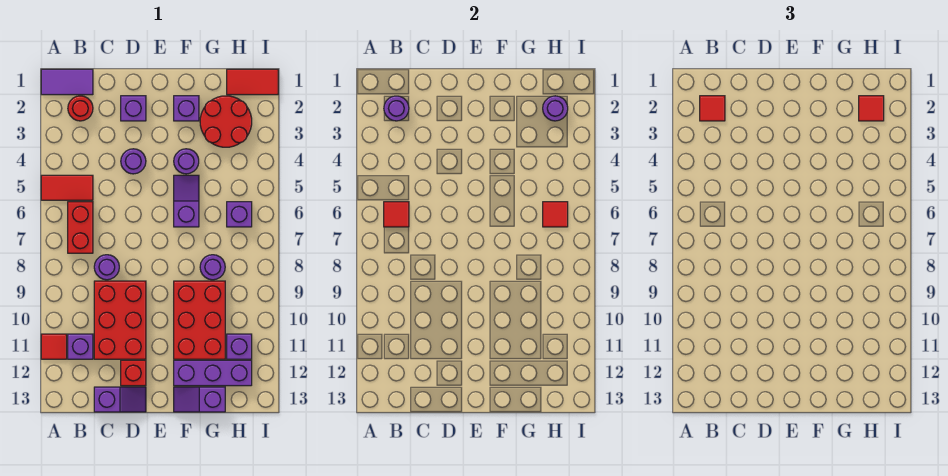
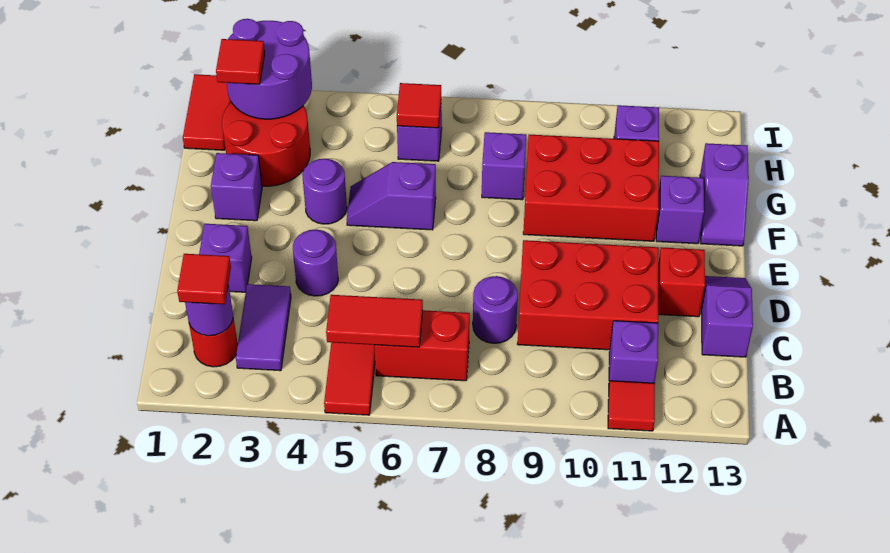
purple tile A1:B1 level 1 -> purple tile B3:C3 level 1
red tile B6 level 2 -> red tile B5:B6 level 2
purple brick F12:H12 level 1 -> purple brick F12 level 1
purple round brick G8 level 1 -> purple brick G8 level 1
purple round brick H2 level 2 -> purple round brick H2:I3 level 2

